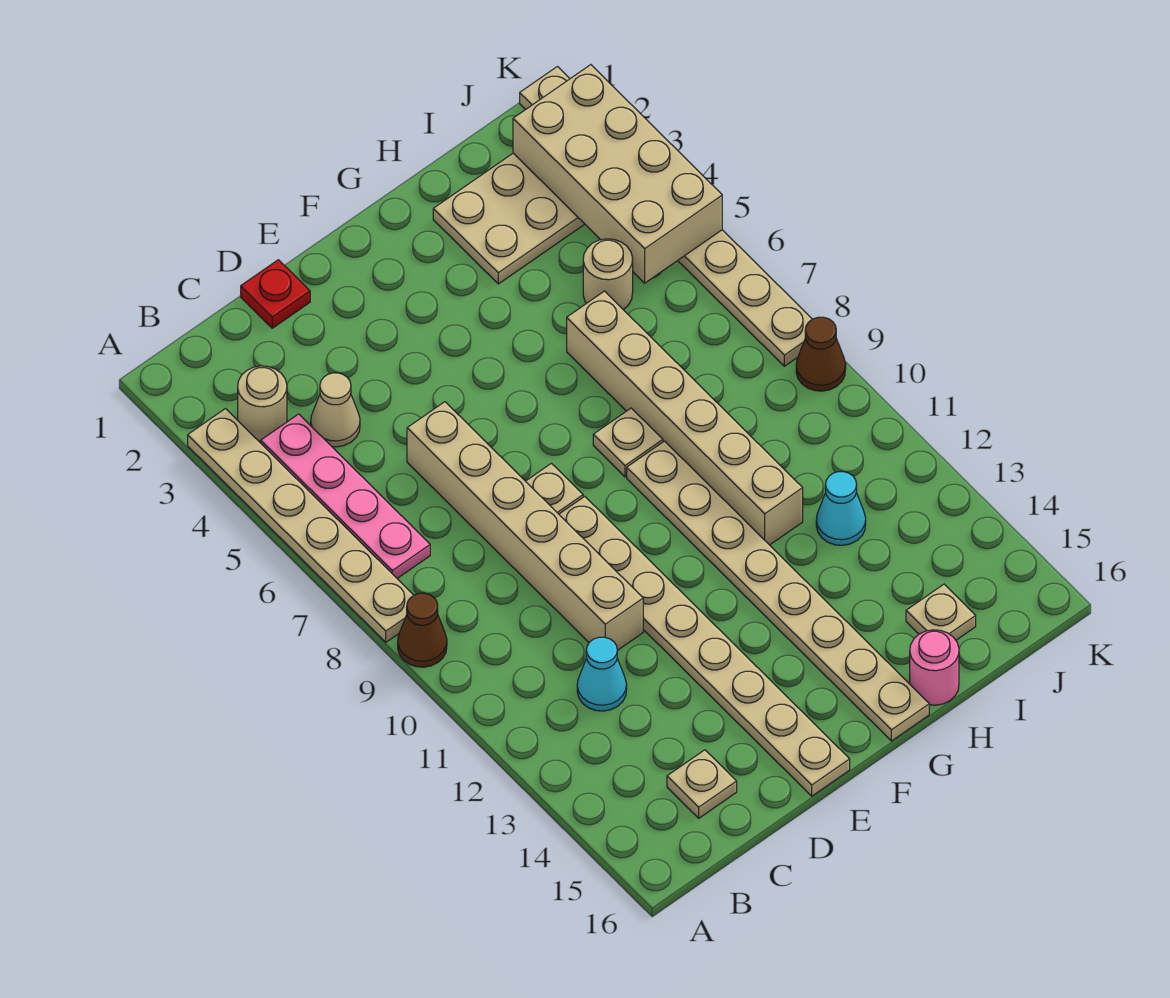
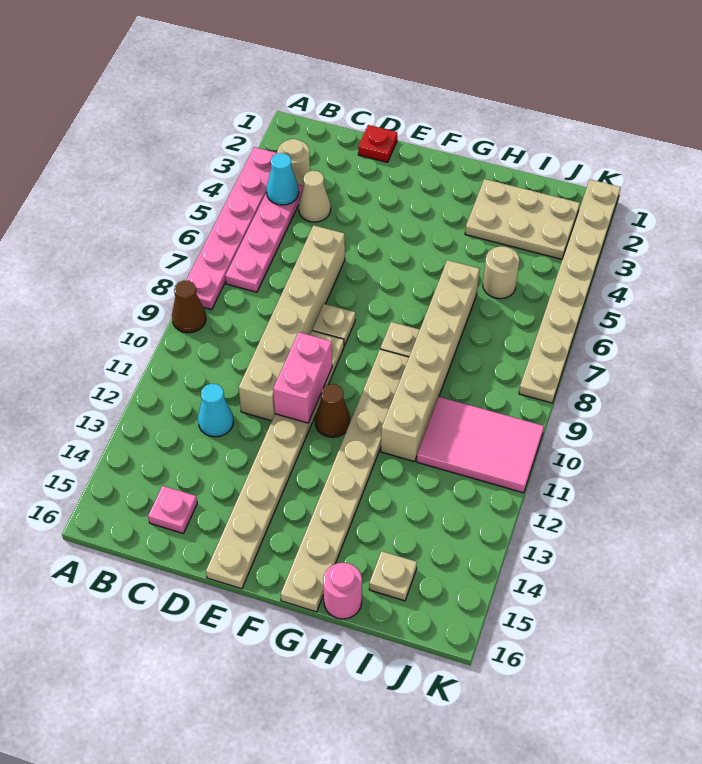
tan plate A3:A8 level 1 -> pink plate A3:A8 level 1
tan plate C15 level 1 -> pink plate C15 level 1
none -> pink brick E10:E11 level 2
none -> pink tile I10:K11 level 1
cyan cone I12 level 1 -> cyan cone B4 level 2
tan brick J2:K5 level 2 -> none
brown cone K9 level 1 -> brown cone F11 level 1

